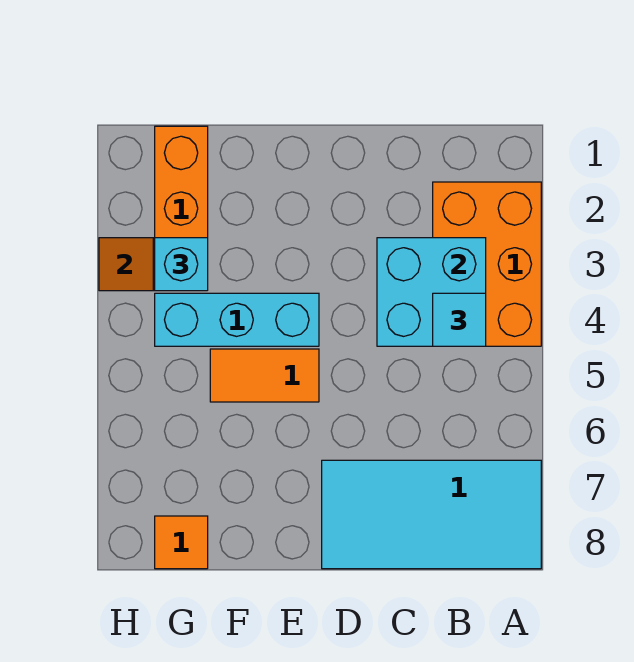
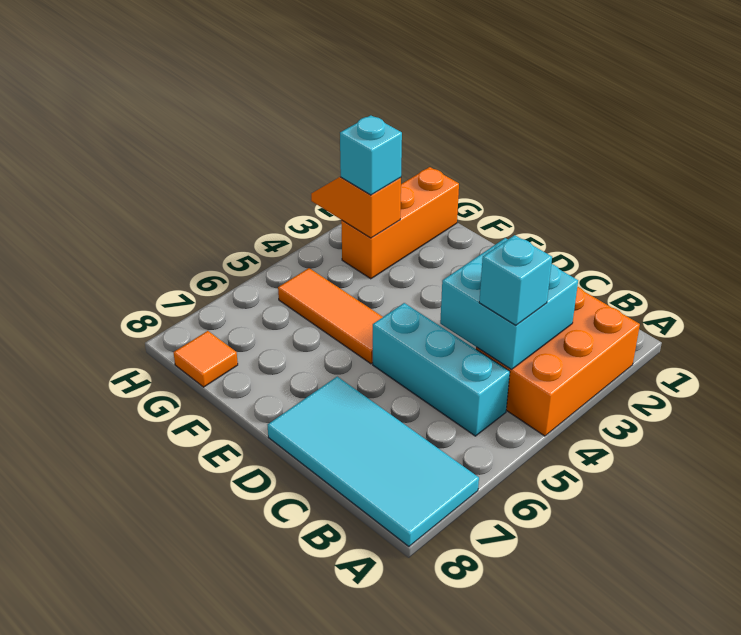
cyan tile B4 level 3 -> cyan brick B4 level 3
cyan brick E4:G4 level 1 -> cyan brick B5:D5 level 1
orange tile E5:F5 level 1 -> orange tile E5:G5 level 1

